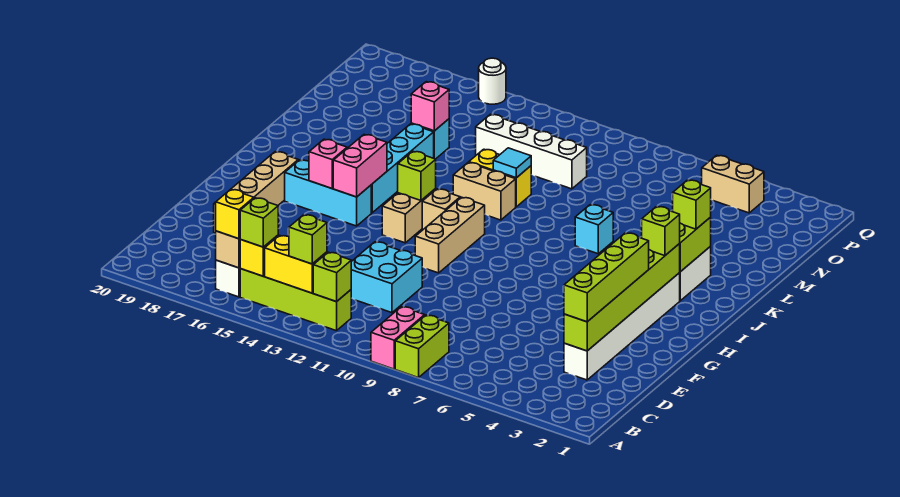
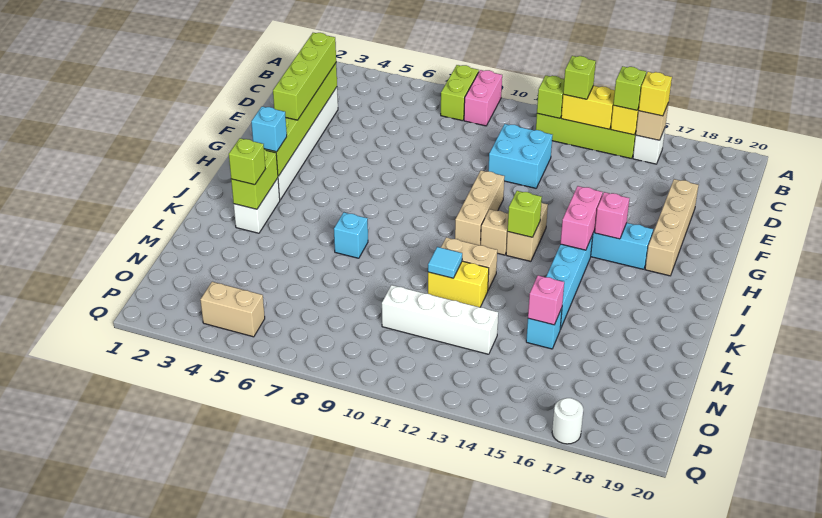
lime brick I3 level 3 -> cyan brick I3 level 3
white round brick Q15 level 1 -> white round brick Q17 level 1

